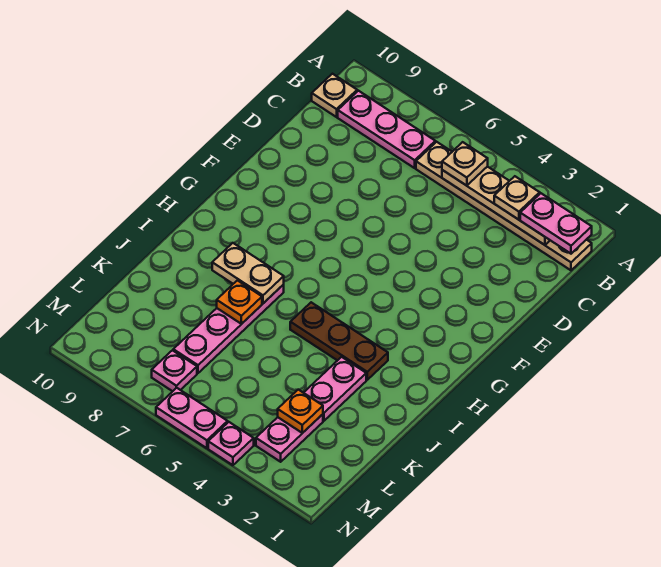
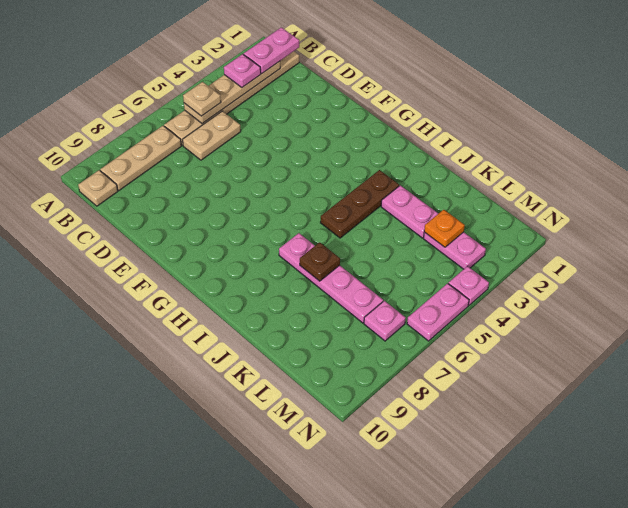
tan plate B3 level 3 -> pink plate B3 level 3
pink plate B7:B9 level 1 -> tan plate B7:B9 level 1
tan plate I7:I8 level 2 -> tan plate C5:C6 level 1
orange plate J7 level 2 -> brown plate J7 level 2

